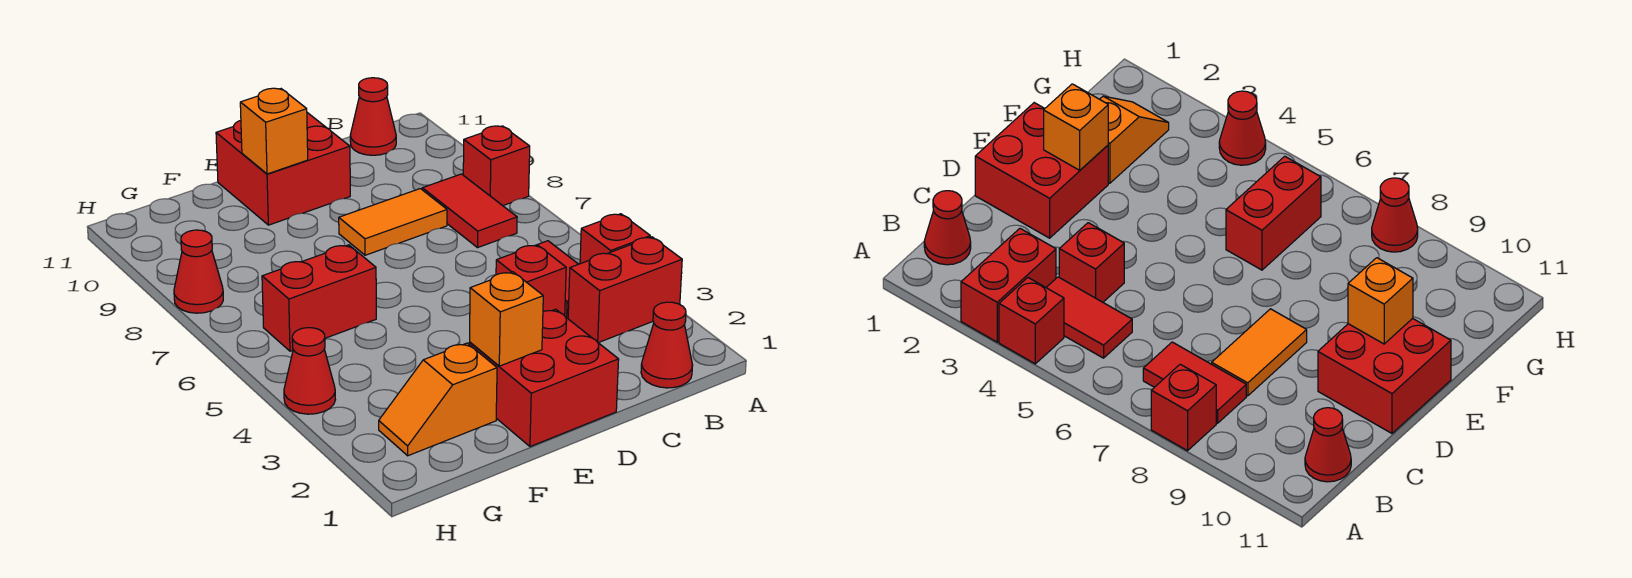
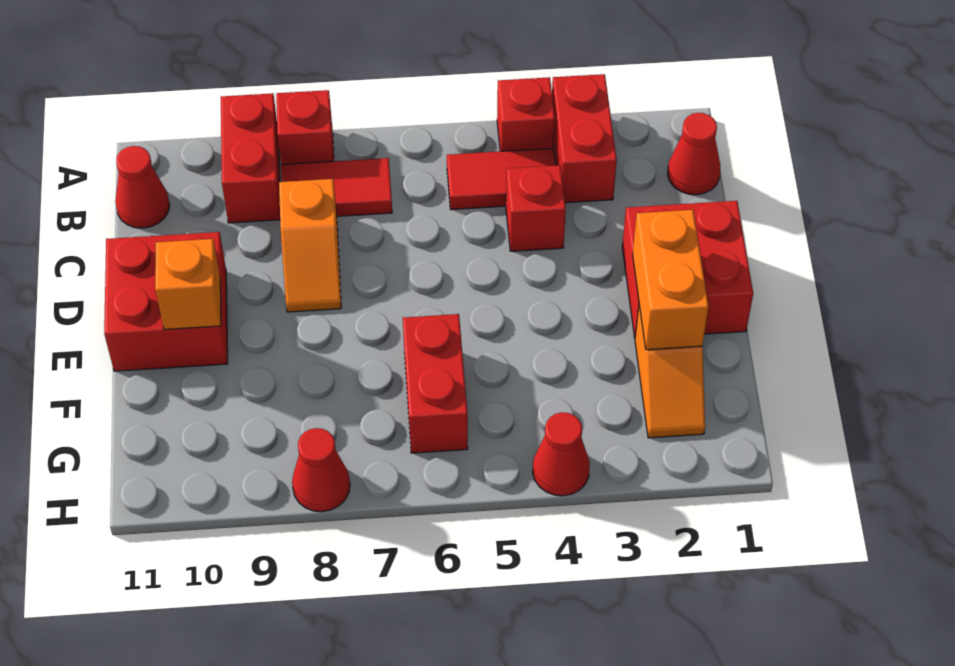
none -> red brick A9:B9 level 1
orange tile C8:D8 level 1 -> orange slope C8:D8 level 1 top C
orange brick E2 level 2 -> orange brick E2:F2 level 2

